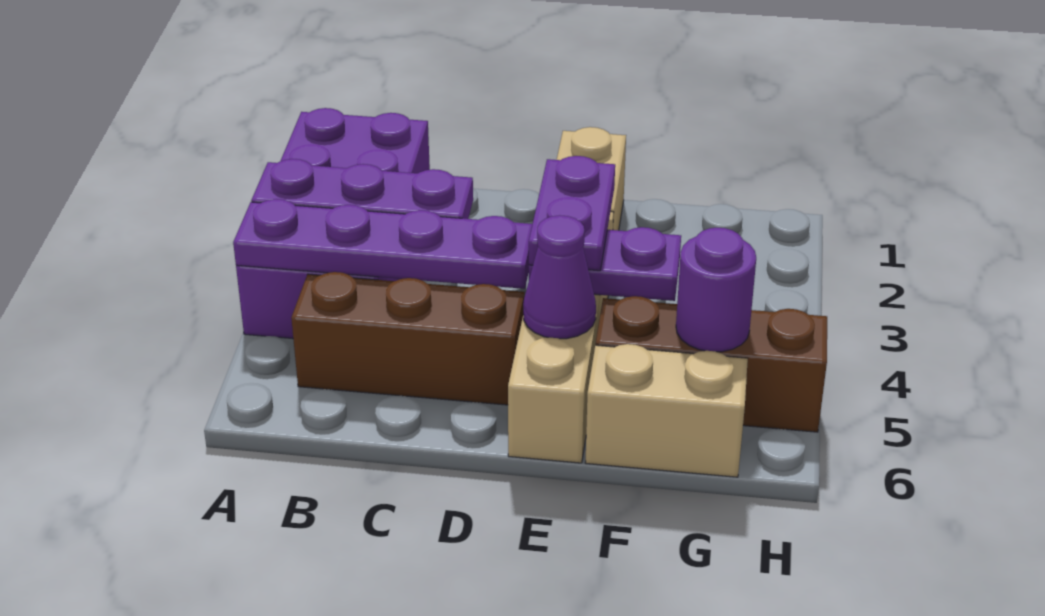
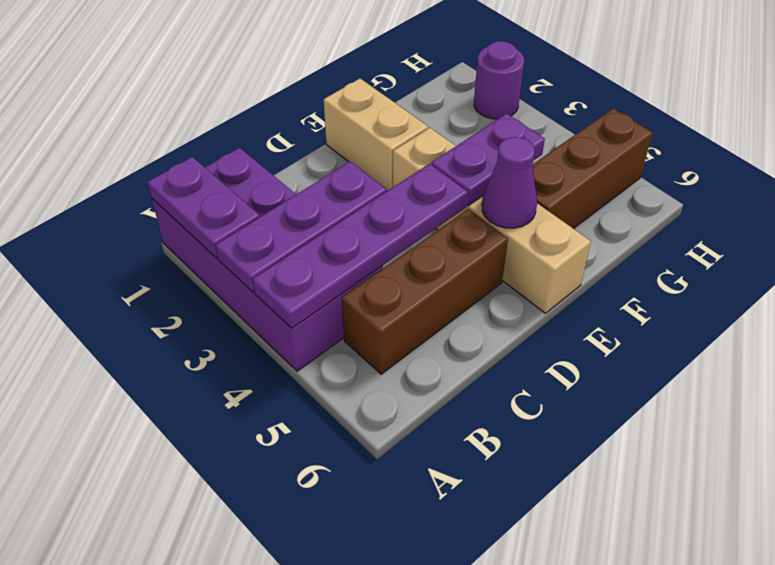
purple plate E3:E4 level 3 -> purple plate A1:A2 level 2
tan brick F6:G6 level 1 -> none
purple round brick G5 level 2 -> purple round brick H2 level 1

